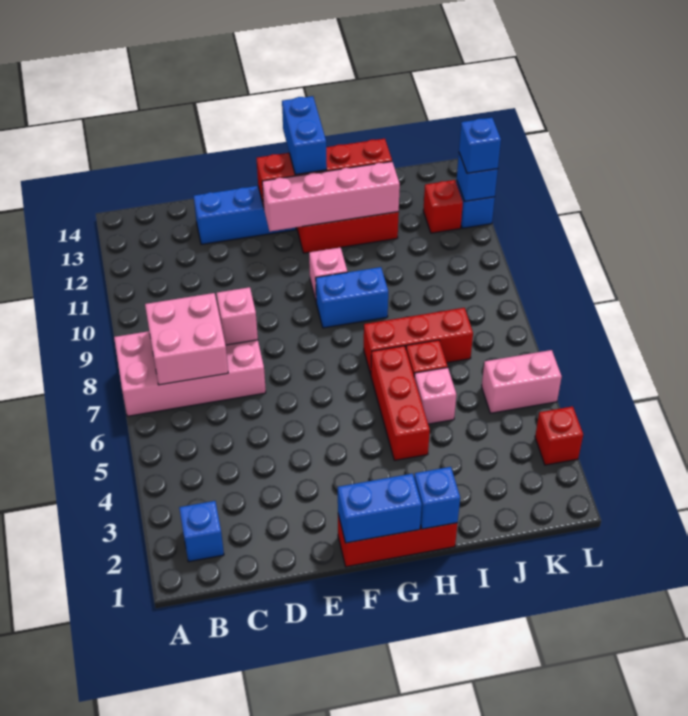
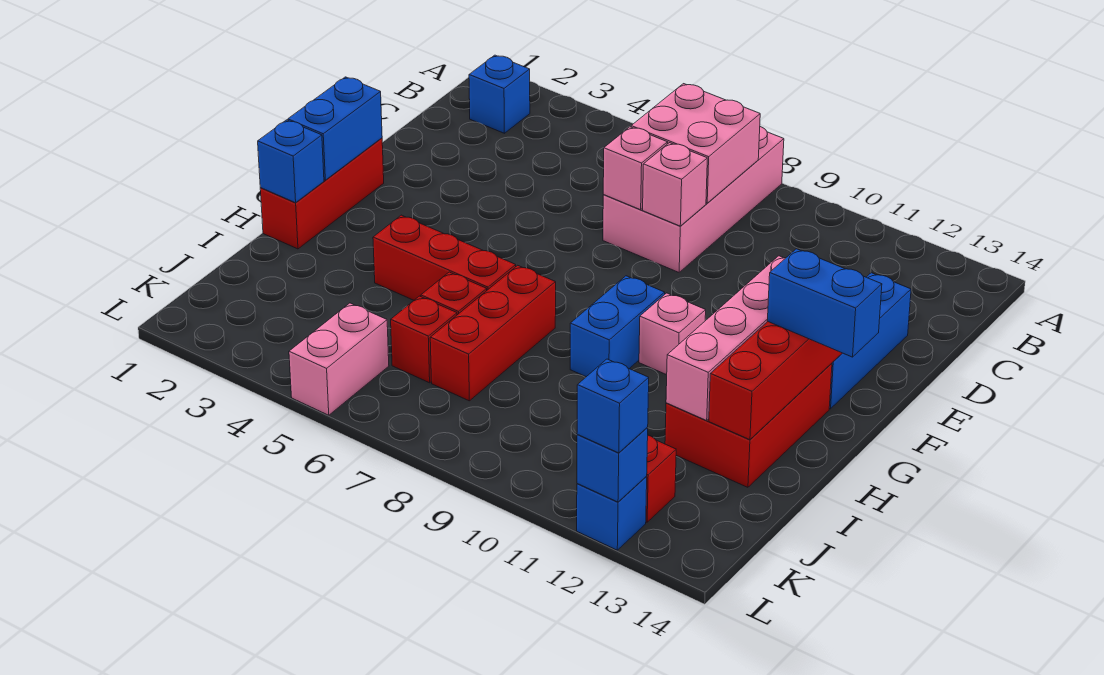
pink brick I5 level 1 -> pink brick D7 level 2
red brick L3 level 1 -> red brick J6 level 1

